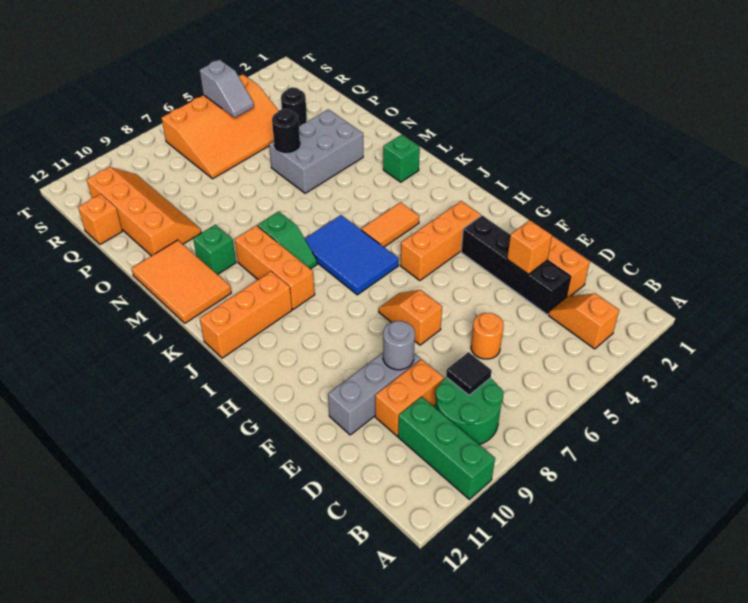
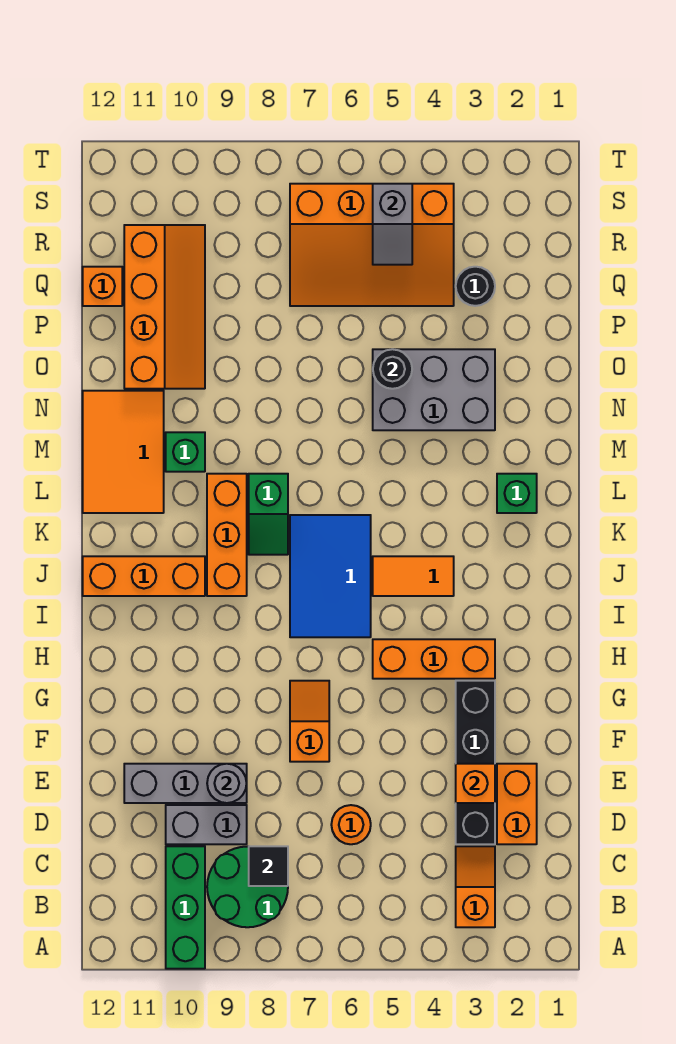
orange brick D9:D10 level 1 -> grey brick D9:D10 level 1

